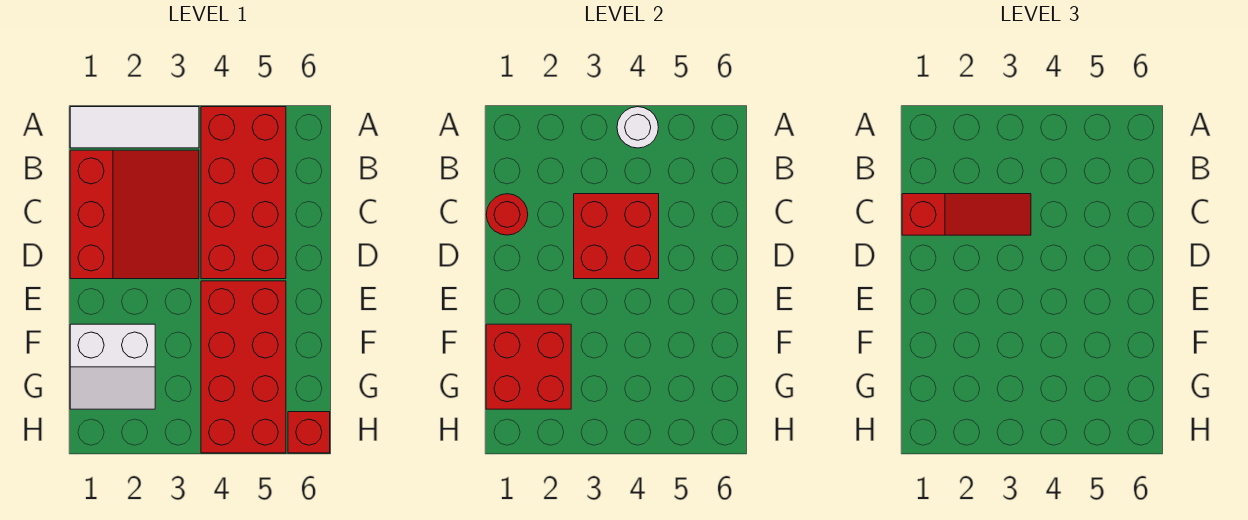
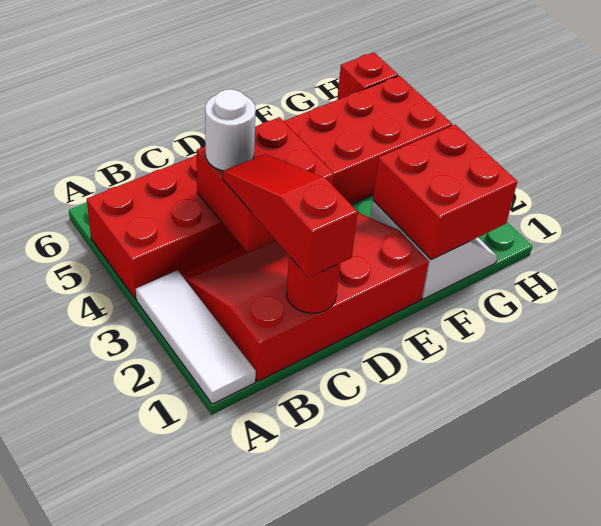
white round brick A4 level 2 -> white round brick C4 level 3
red slope B1:D3 level 1 top 1 -> red slope B1:E3 level 1 top 1

